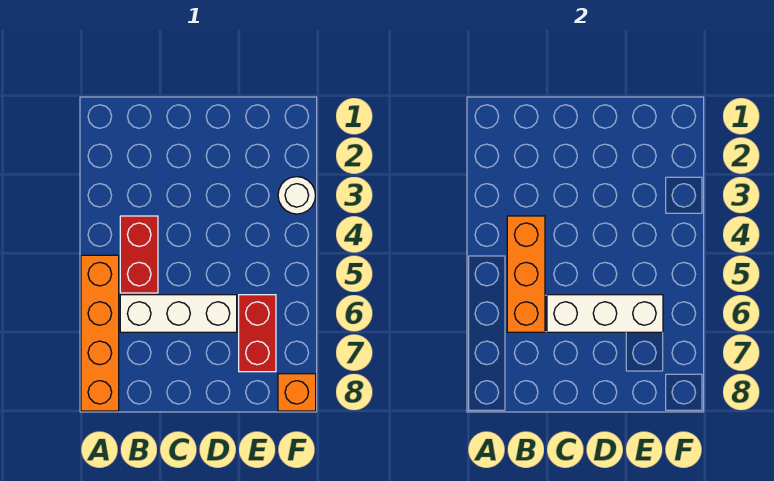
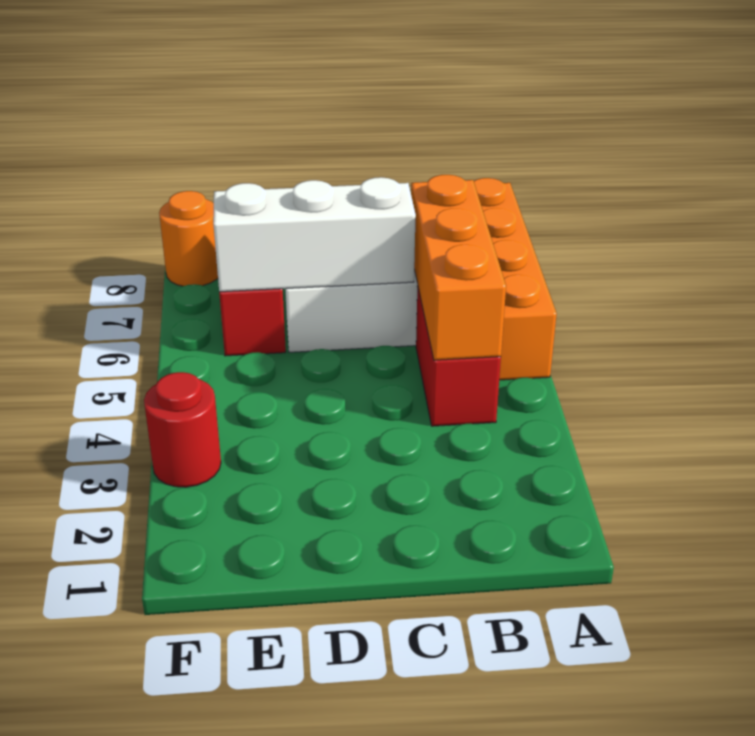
white round brick F3 level 1 -> red round brick F3 level 1
orange brick F8 level 1 -> orange round brick F8 level 1

